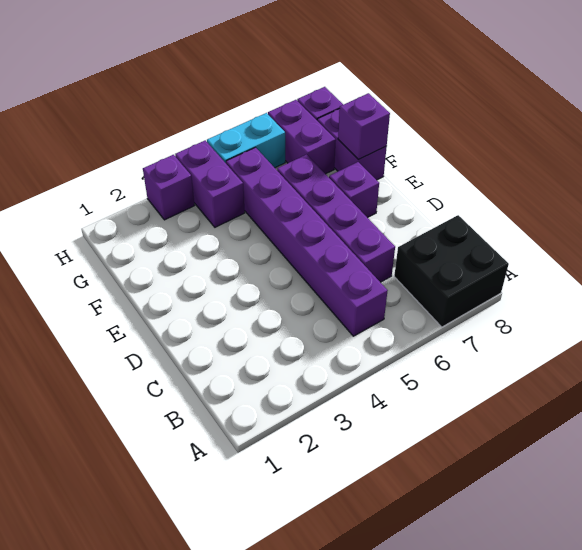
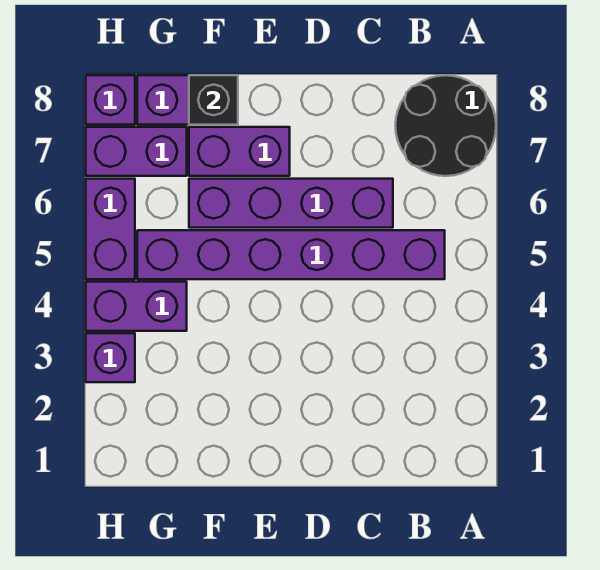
black brick A7:B8 level 1 -> black round brick A7:B8 level 1
purple brick E7 level 1 -> purple brick E7:F7 level 1
purple brick F8 level 2 -> black brick F8 level 2
cyan brick H5:H6 level 1 -> purple brick H5:H6 level 1

